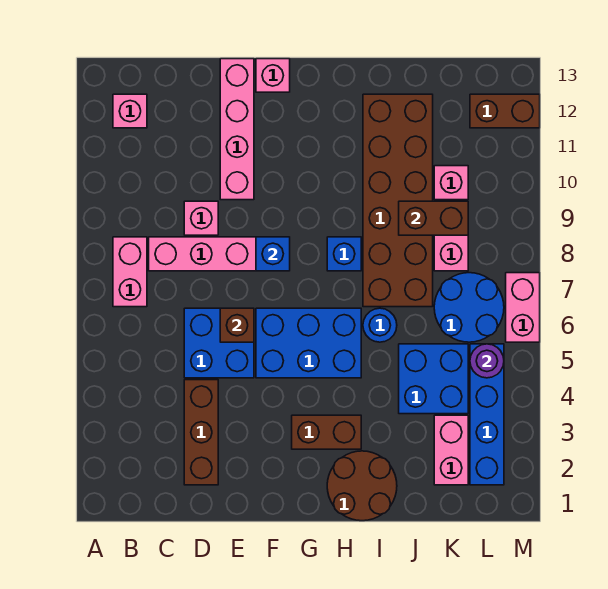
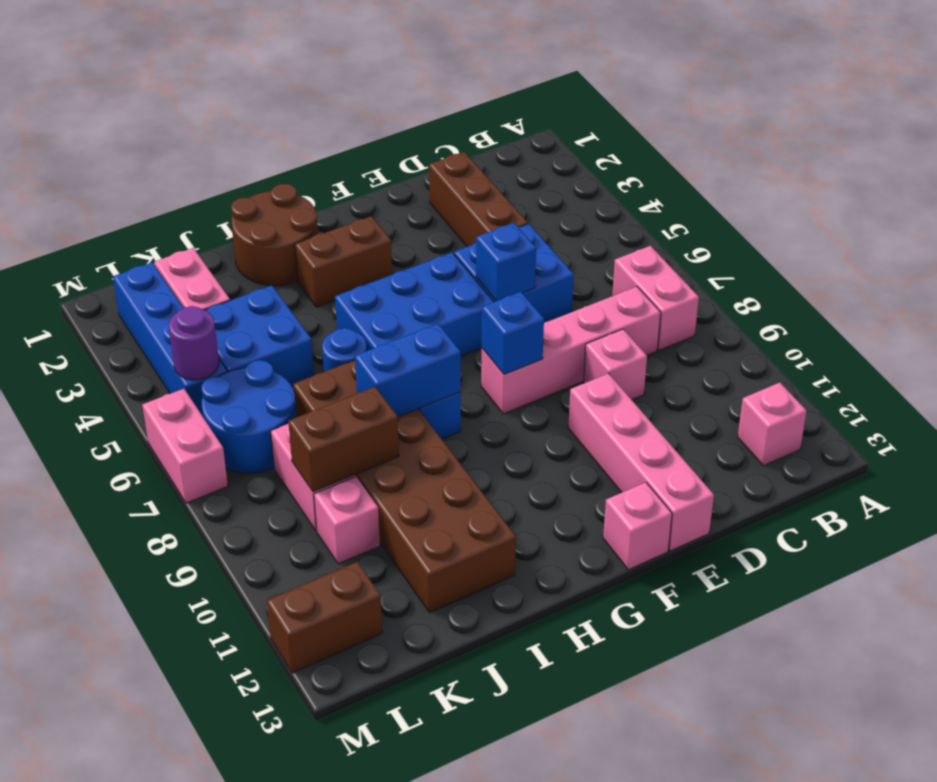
brown brick E6 level 2 -> blue brick E6 level 2
none -> blue brick H8:I8 level 2

